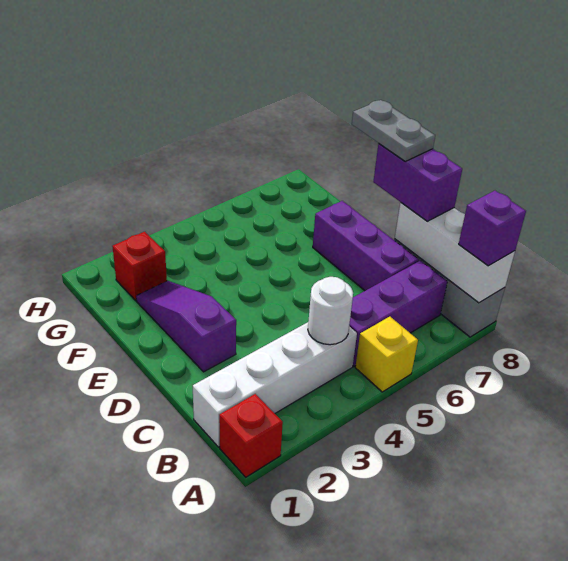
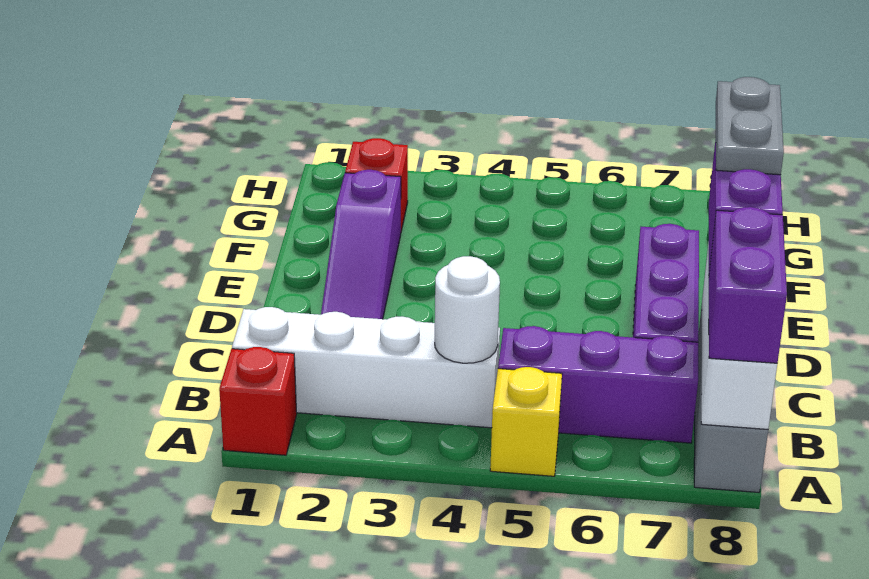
purple brick A8 level 3 -> purple brick A8:B8 level 3
purple slope D2:F2 level 1 top D -> purple slope D2:F2 level 1 top F

